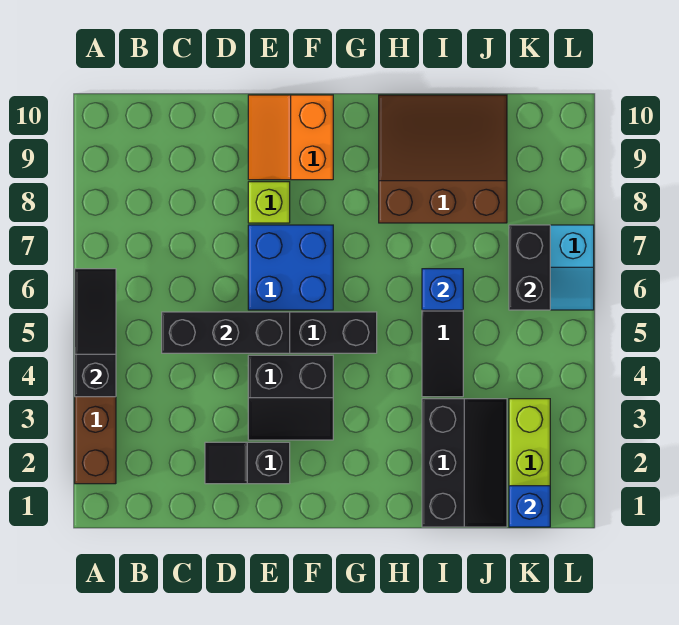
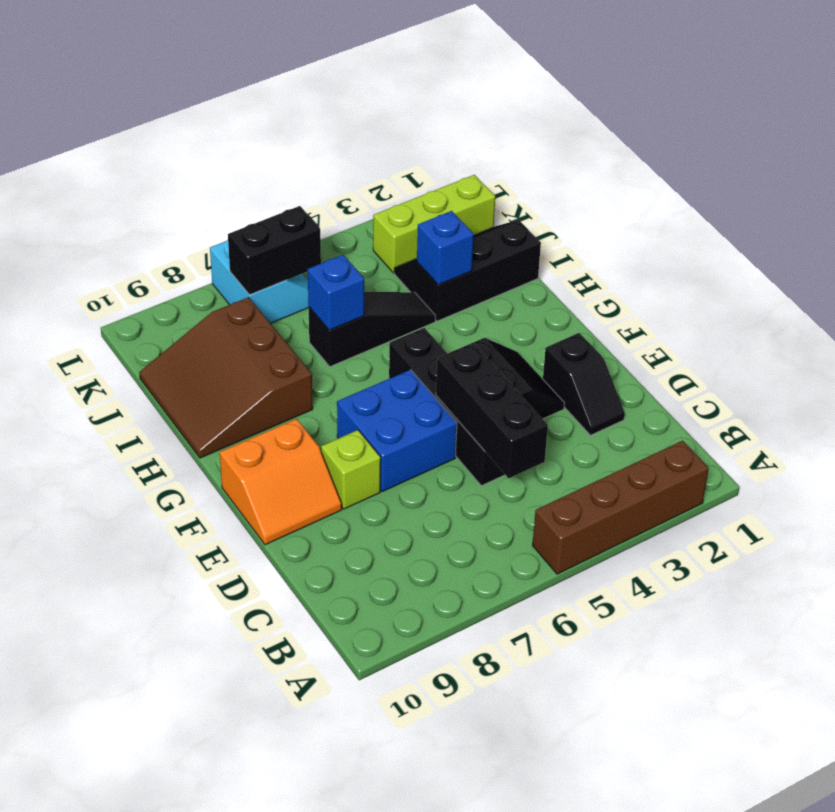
black slope A4:A6 level 2 top 4 -> none
blue brick K1 level 2 -> blue brick I3 level 2

